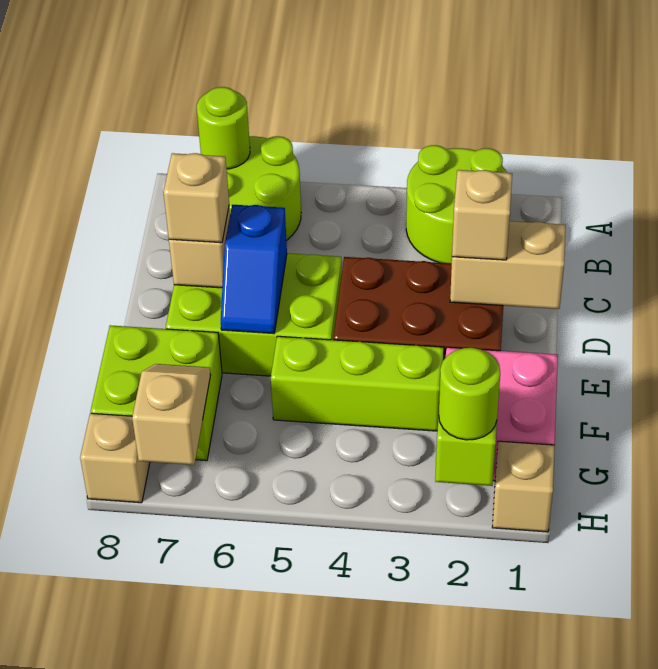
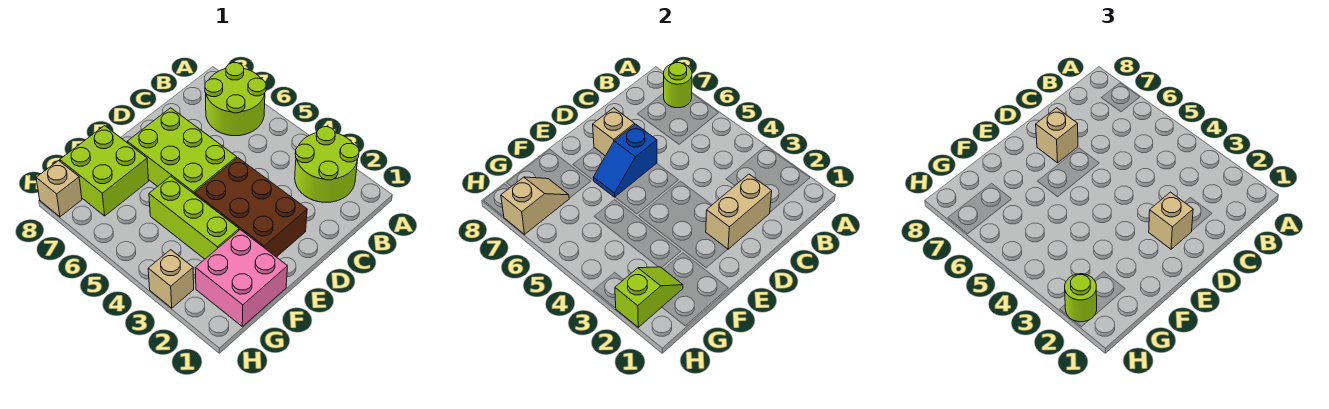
tan brick D1:D2 level 2 -> tan brick C2:D2 level 2
tan brick H1 level 1 -> tan brick H3 level 1

